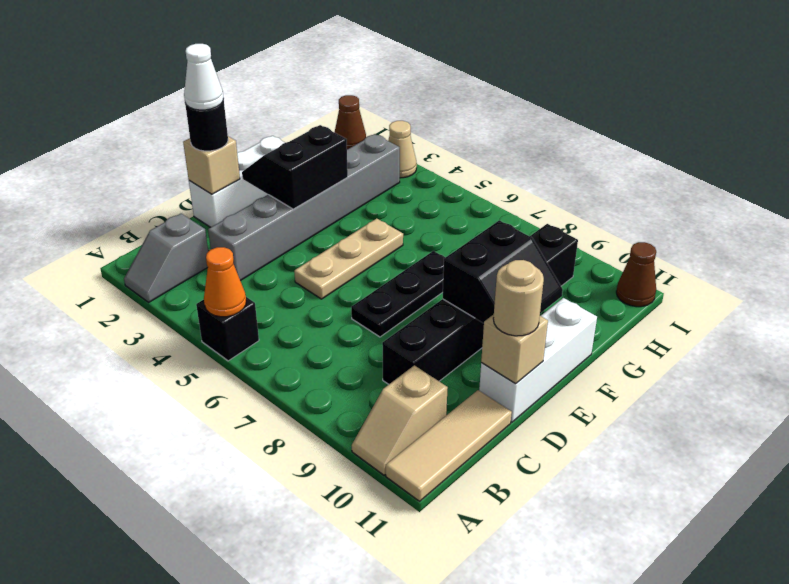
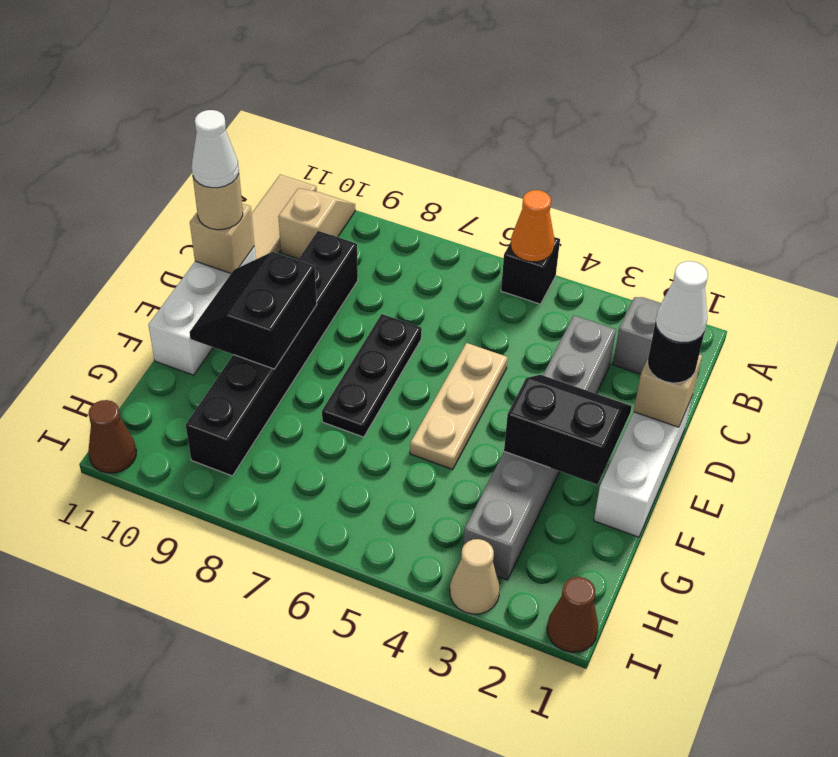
none -> white cone D11 level 4
black slope E2:F3 level 2 top 3 -> black slope E2:F3 level 2 top F

